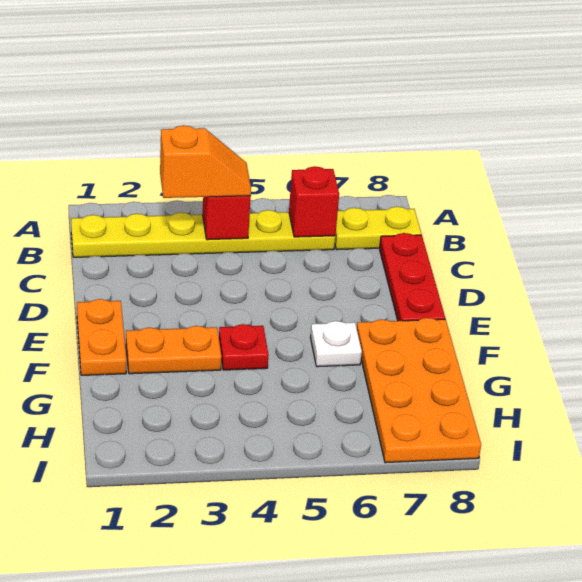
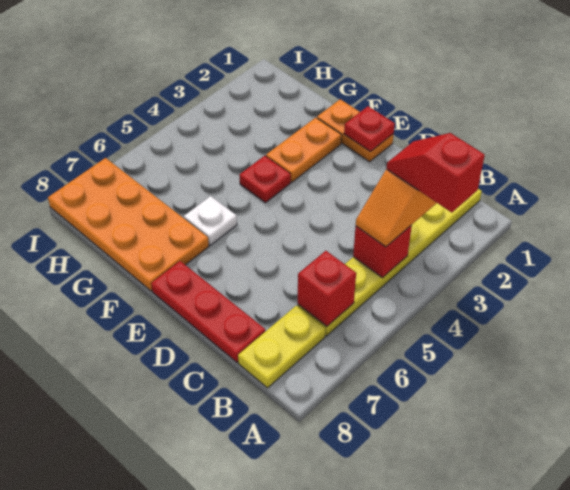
none -> red slope A3:B3 level 4 top A
none -> red plate E1 level 2

